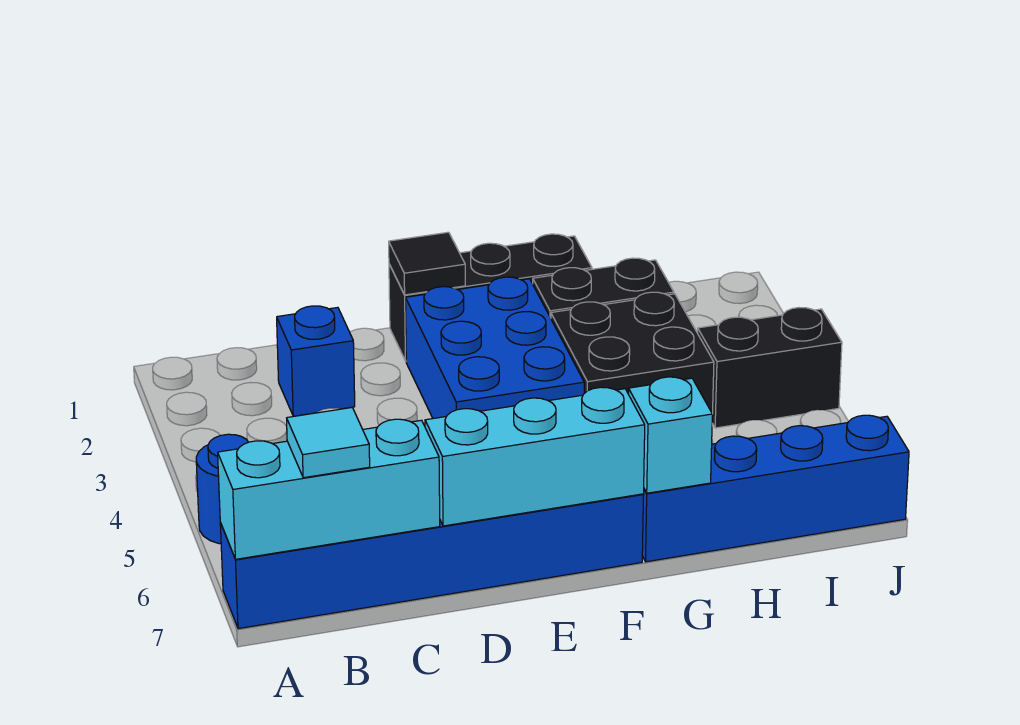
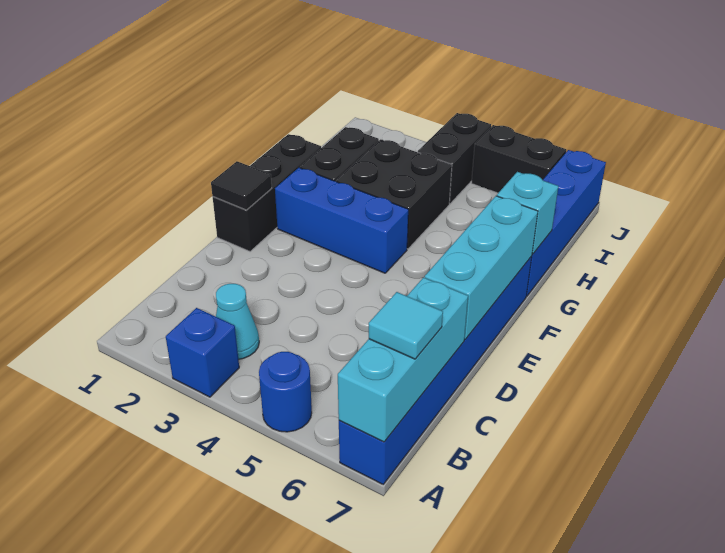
none -> cyan cone B3 level 1
blue brick C2 level 1 -> blue brick A3 level 1
blue brick E2:F4 level 1 -> blue brick F2:F4 level 1
none -> black brick J5:J6 level 1

